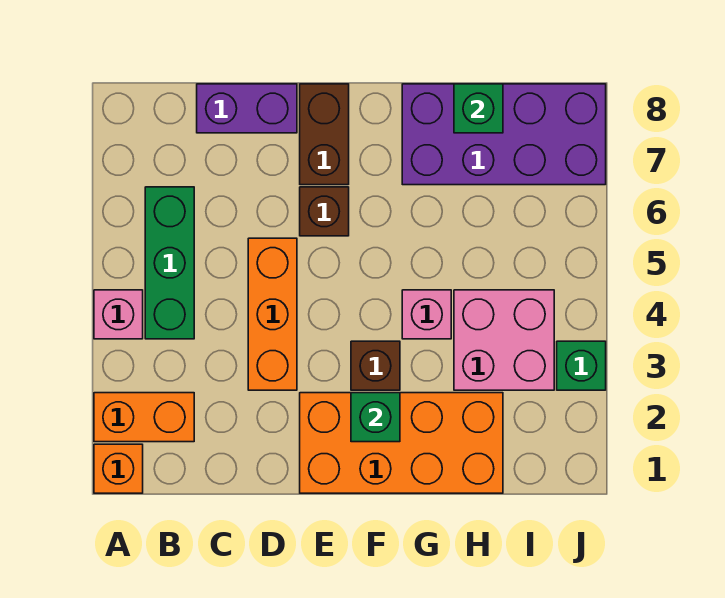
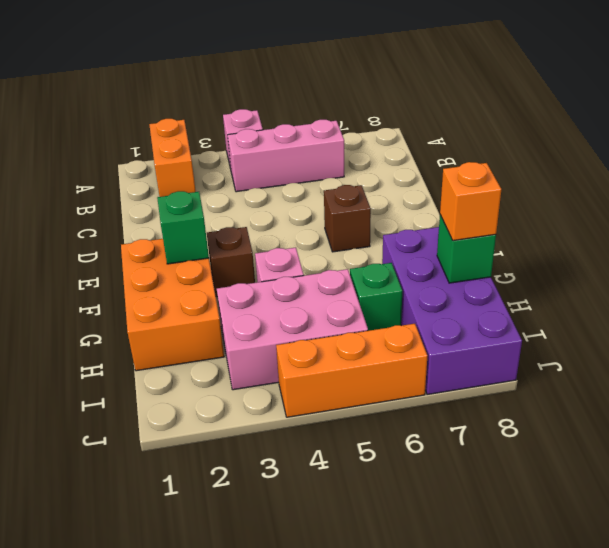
orange brick A1 level 1 -> orange brick H8 level 3
green brick B4:B6 level 1 -> pink brick B4:B6 level 1
purple brick C8:D8 level 1 -> none
orange brick D3:D5 level 1 -> orange brick J4:J6 level 1
orange brick E1:H2 level 1 -> orange brick F1:H2 level 1
brown brick E7:E8 level 1 -> none
pink brick H3:I4 level 1 -> pink brick H3:I5 level 1
green brick J3 level 1 -> green brick H6 level 1

